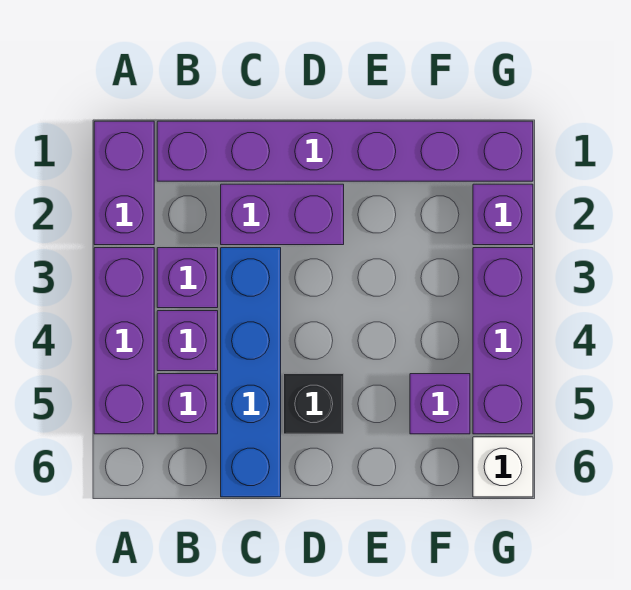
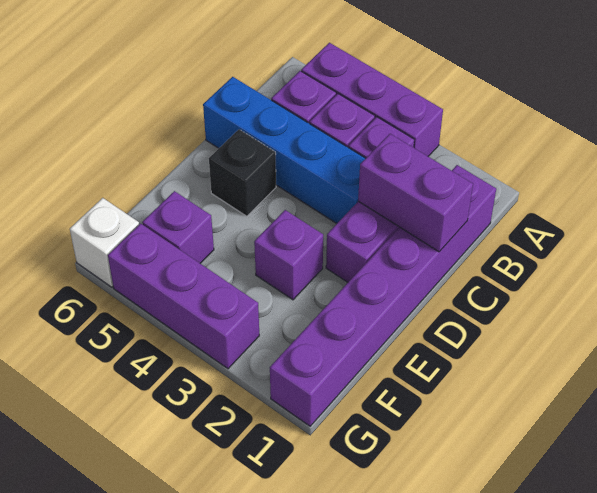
purple brick A1:A2 level 1 -> purple brick C1:C2 level 2
purple brick G2 level 1 -> purple brick E3 level 1

